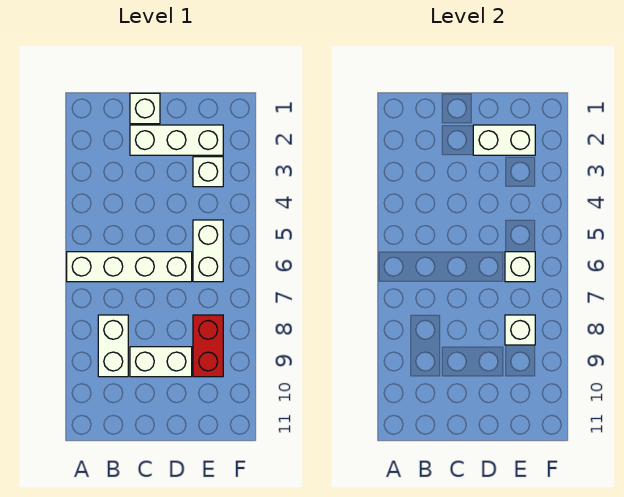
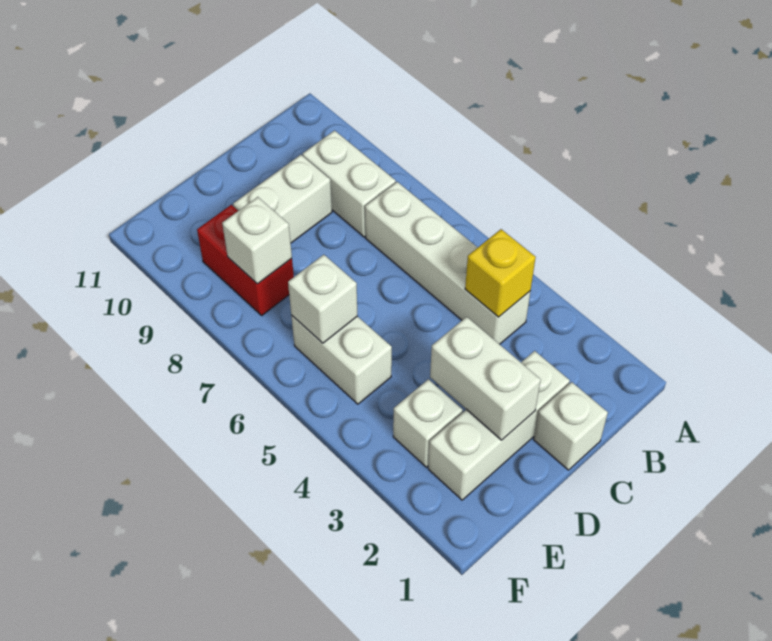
white brick A6:D6 level 1 -> white brick B4:B7 level 1
none -> yellow brick B4 level 2
white brick D2:E2 level 2 -> white brick D2:D3 level 2

